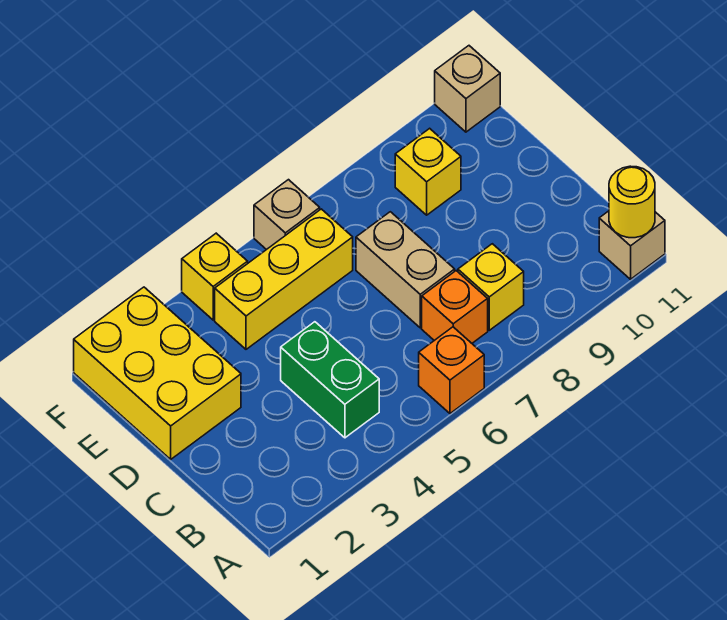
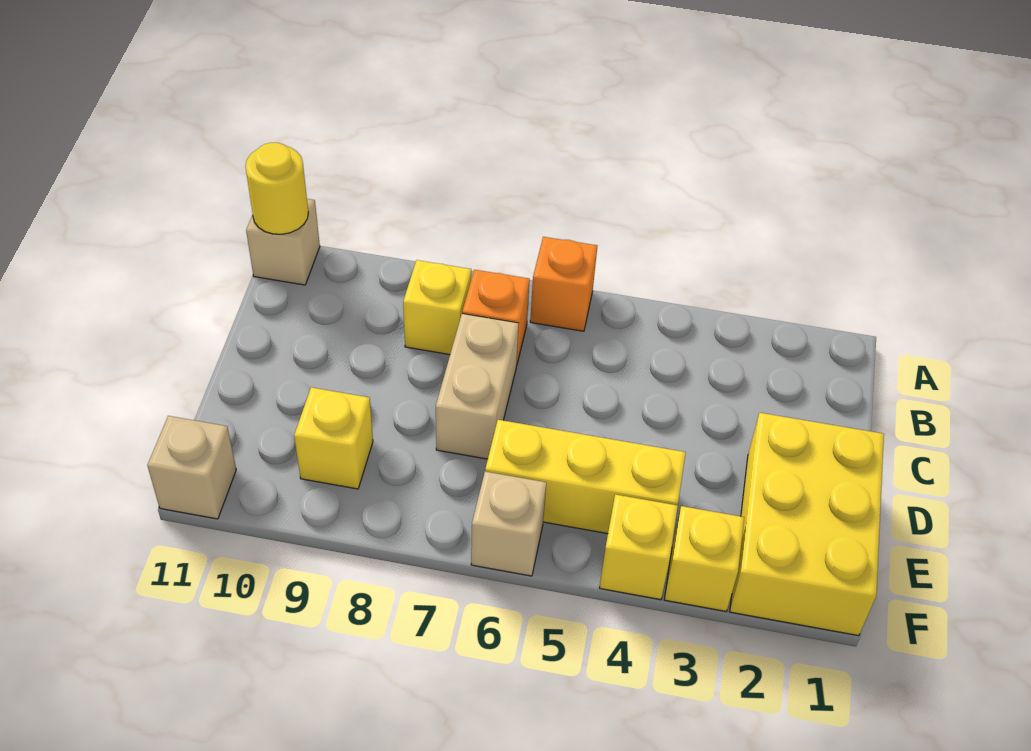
green brick B4:C4 level 1 -> none
none -> yellow brick F3 level 1

